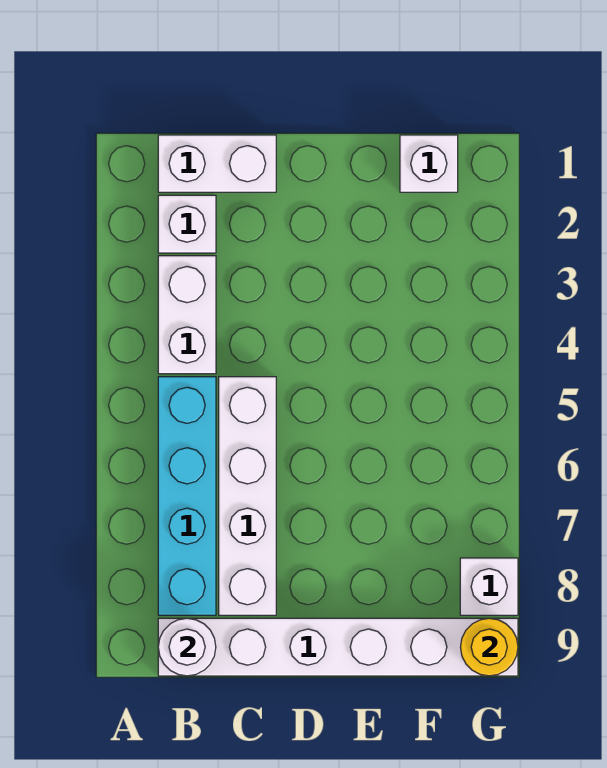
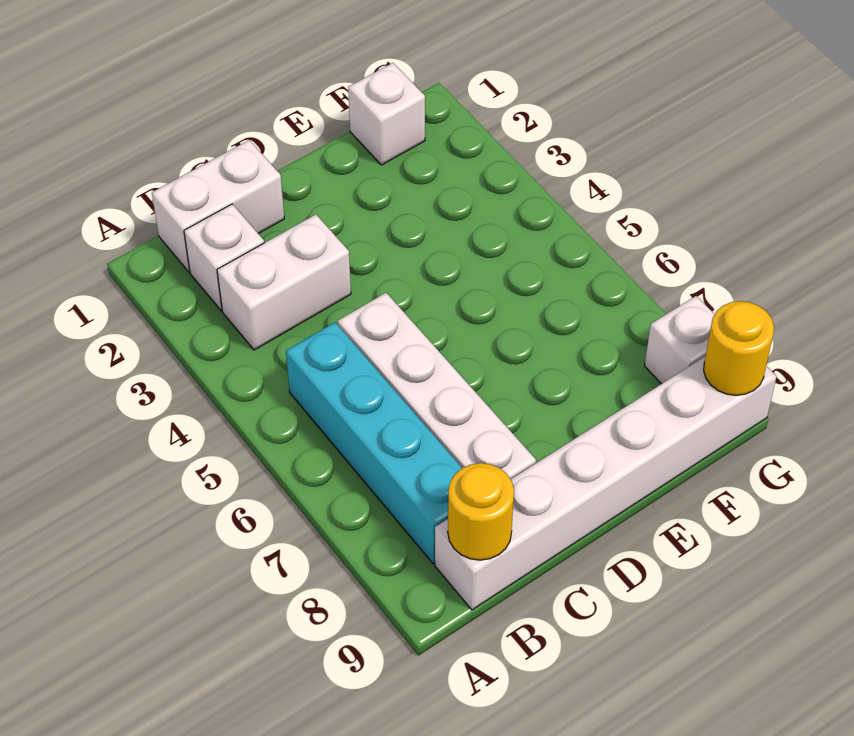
white brick B3:B4 level 1 -> white brick B3:C3 level 1
white round brick B9 level 2 -> yellow round brick B9 level 2

